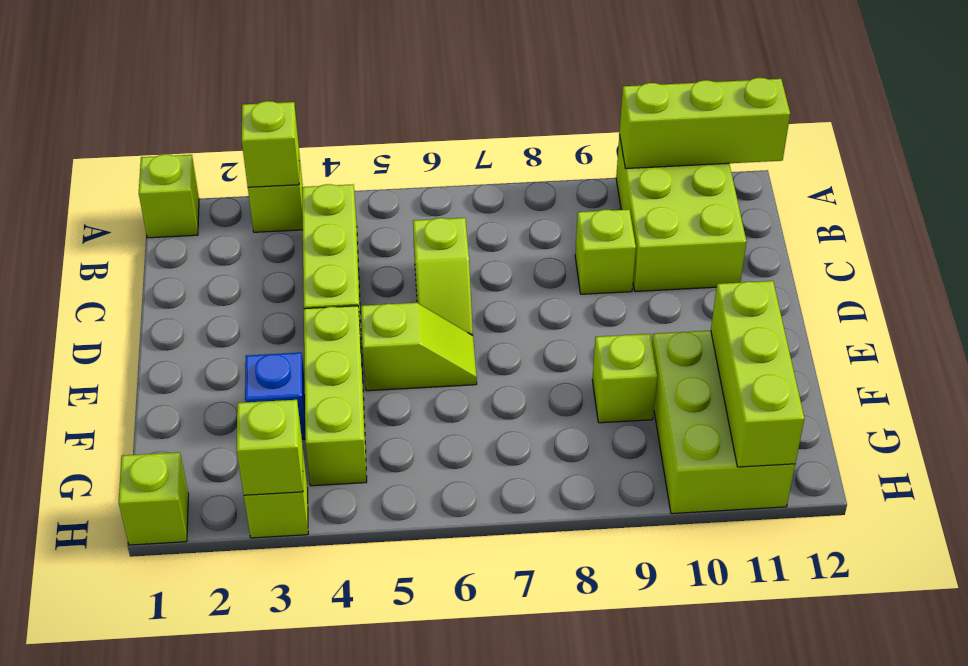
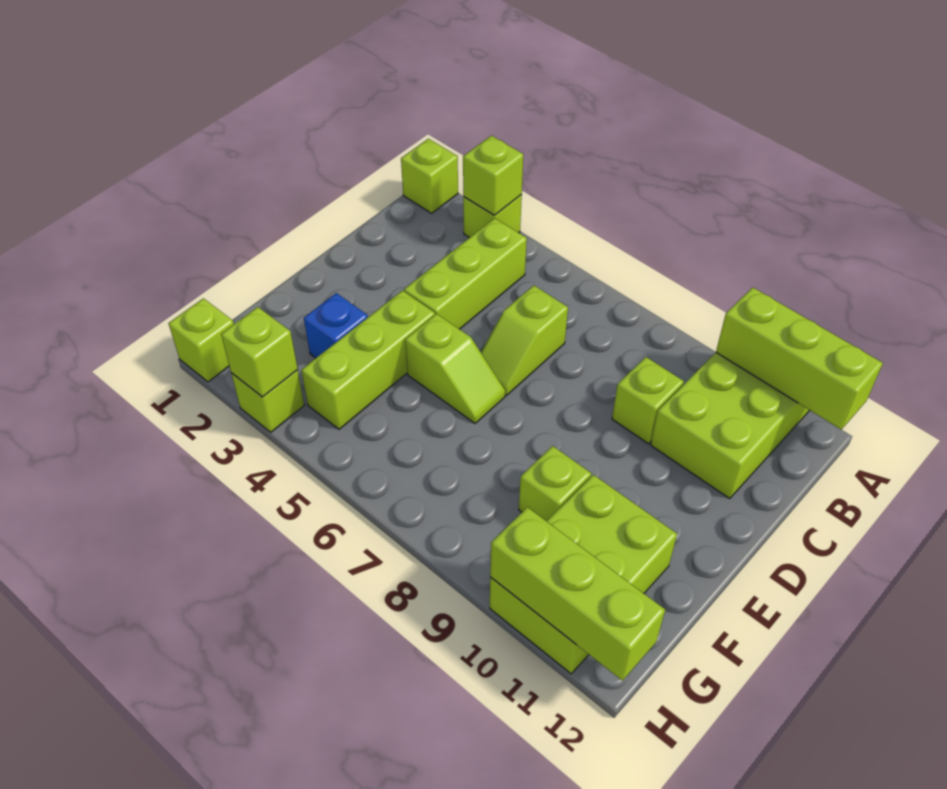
lime brick F11:H11 level 2 -> lime brick H10:H12 level 2

